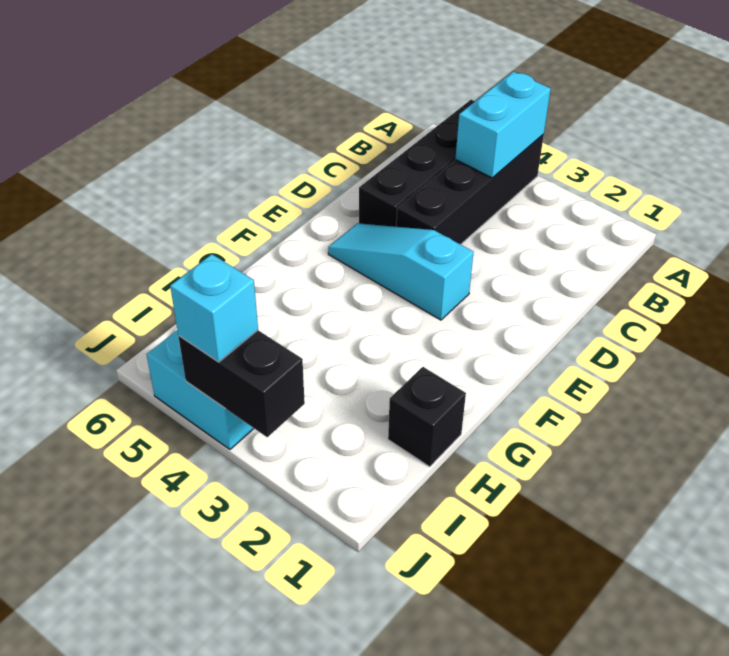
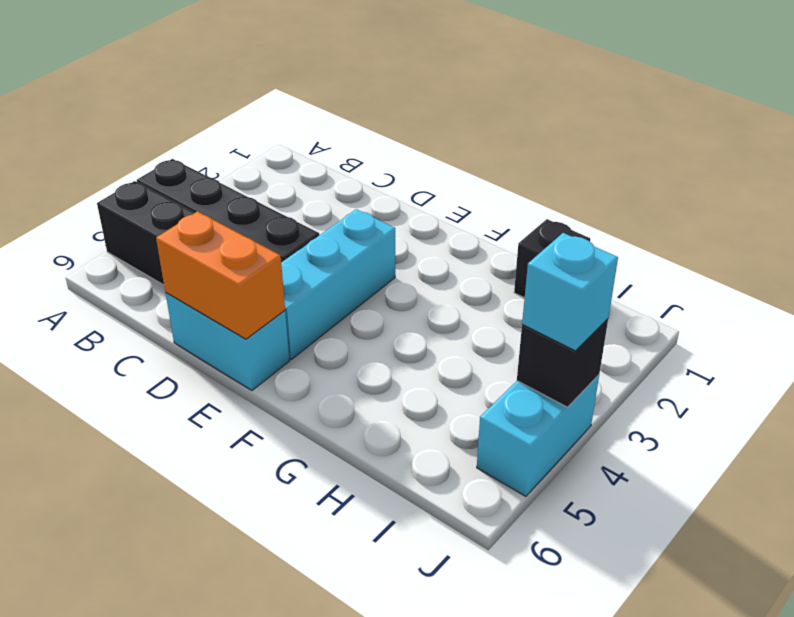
cyan brick A4:B4 level 2 -> cyan brick D6:E6 level 1
none -> orange brick D6:E6 level 2
cyan slope E3:E5 level 1 top 3 -> cyan brick E3:E5 level 1
black brick J3:J4 level 2 -> black brick J4 level 2

